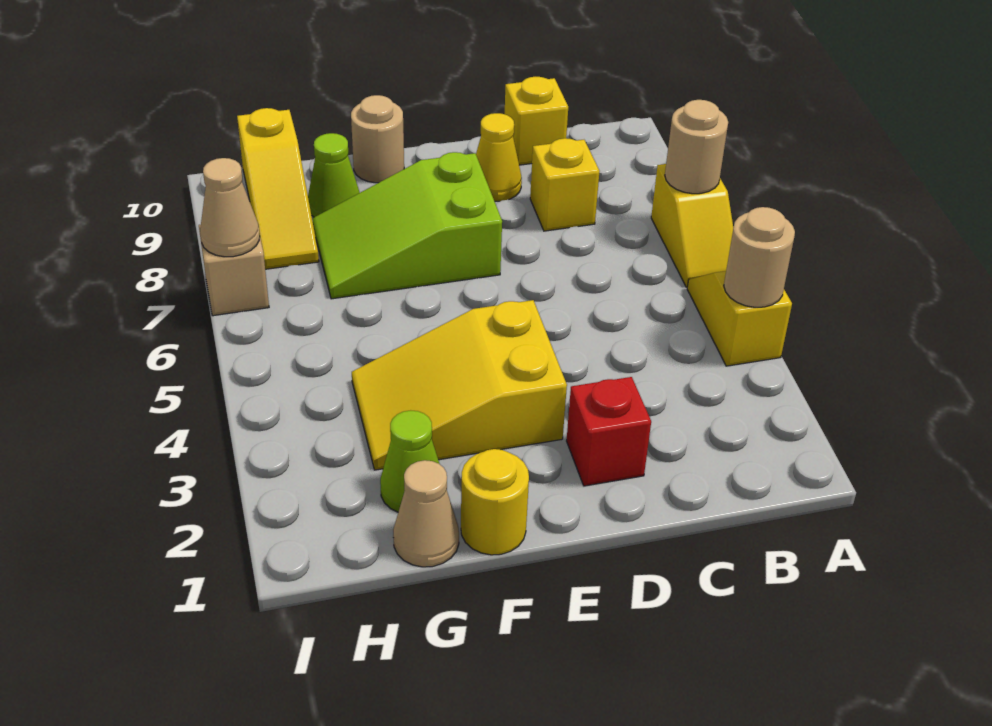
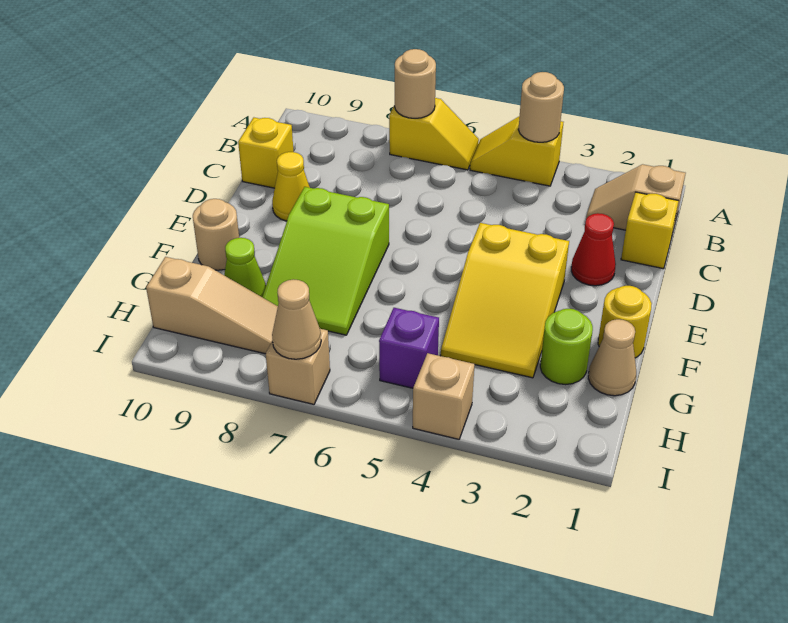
none -> tan slope B1:B2 level 1 top 1
yellow brick C8 level 1 -> yellow brick C1 level 1
red brick D2 level 1 -> red cone D2 level 1
lime cone G2 level 1 -> lime round brick G2 level 1
none -> purple brick H5 level 1
yellow slope H8:H10 level 1 top 10 -> tan slope H8:H10 level 1 top 10
none -> tan brick I4 level 1

